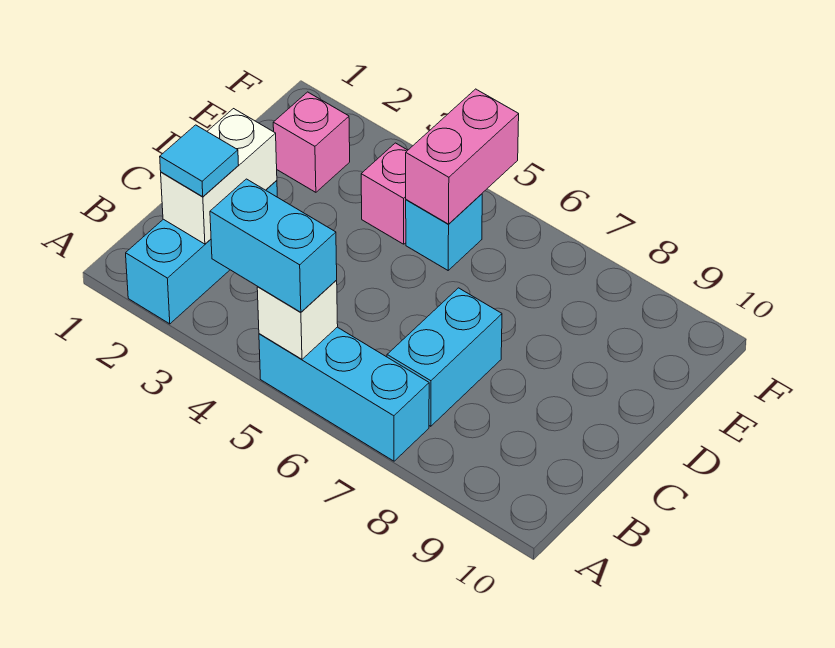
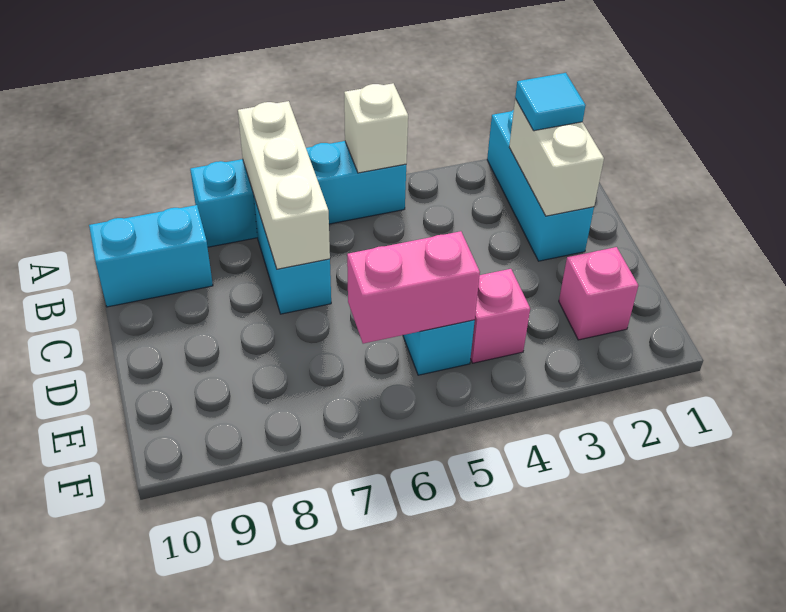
cyan brick A4:A5 level 3 -> cyan brick B9:B10 level 1
cyan brick A5:A7 level 1 -> cyan brick A5:A8 level 1
none -> white brick A7:C7 level 2
pink brick E5:F5 level 2 -> pink brick E5:E6 level 2

